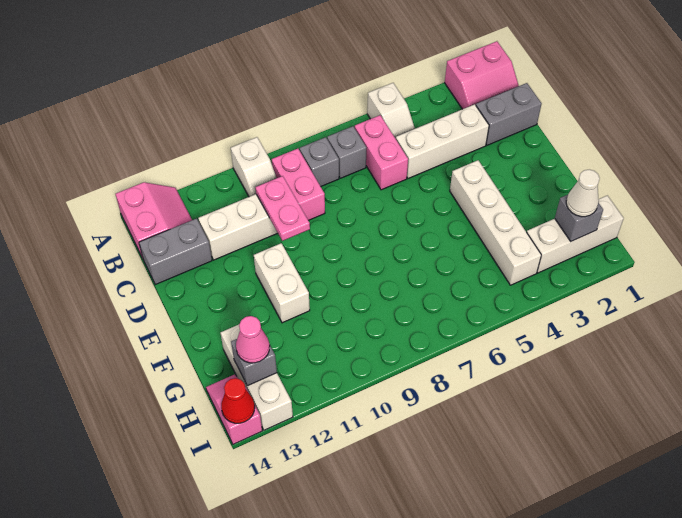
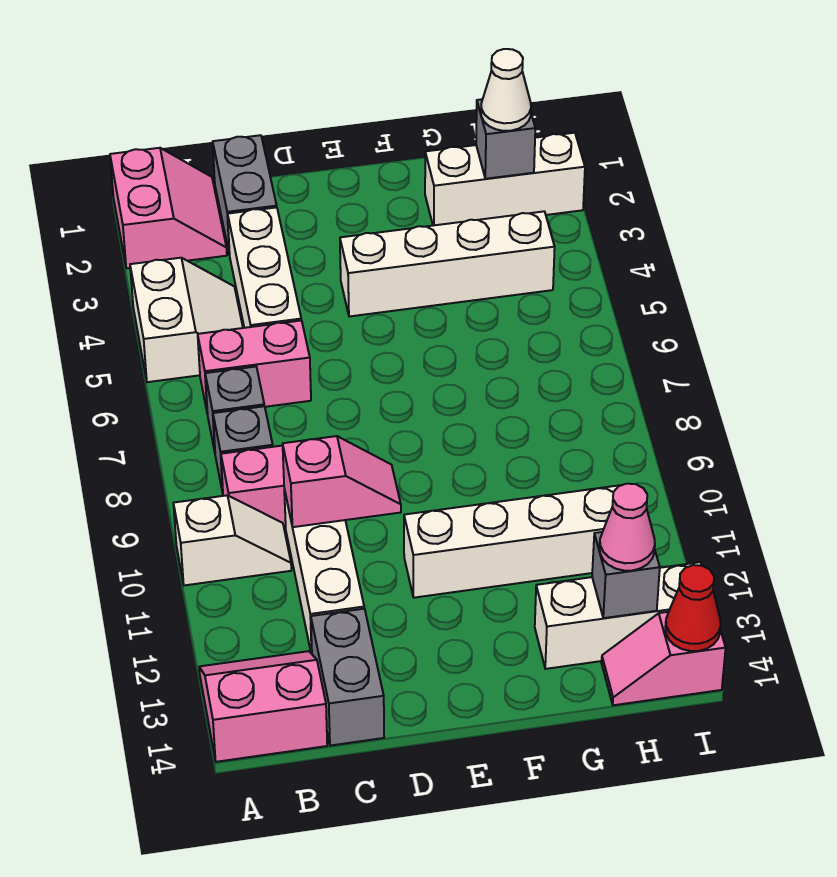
white slope A5:B5 level 1 top A -> white slope A4:B5 level 1 top A
pink plate C10:D10 level 2 -> pink slope C10:D10 level 2 top C
white brick E11:F11 level 1 -> white brick E11:H11 level 1
white brick H1:H3 level 1 -> white brick G2:I2 level 1

